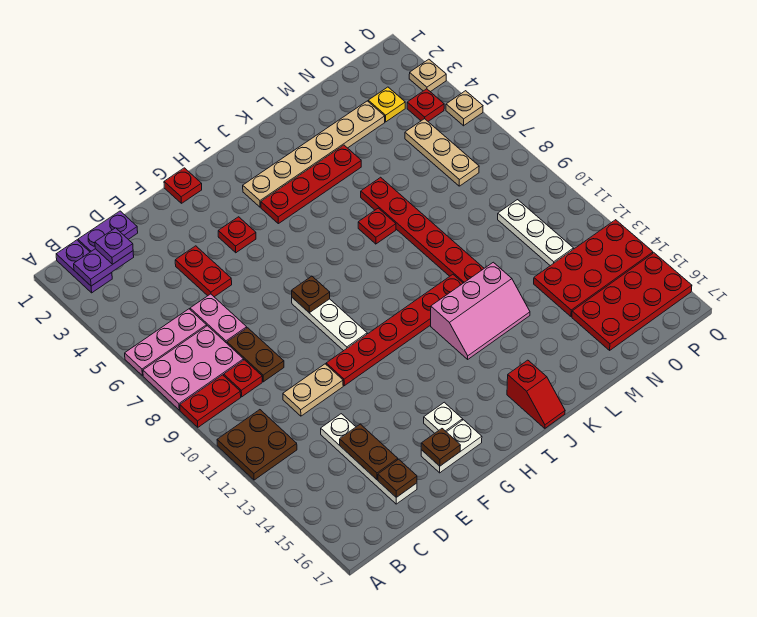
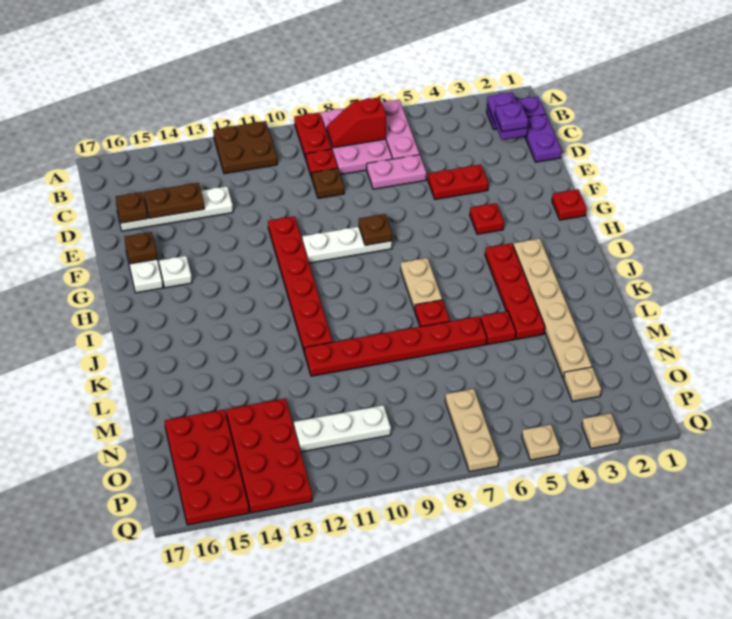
brown plate D8:D9 level 1 -> brown plate D9 level 1
tan plate D11:E11 level 1 -> tan plate I7:J7 level 1
pink slope J12:L13 level 1 top 12 -> none
red slope J16:J17 level 1 top 16 -> red slope B7:B8 level 2 top 7
yellow plate O3 level 1 -> tan plate O3 level 1
tan plate O5:O7 level 1 -> tan plate O7:Q7 level 1
red plate P4 level 1 -> red plate L5 level 1

